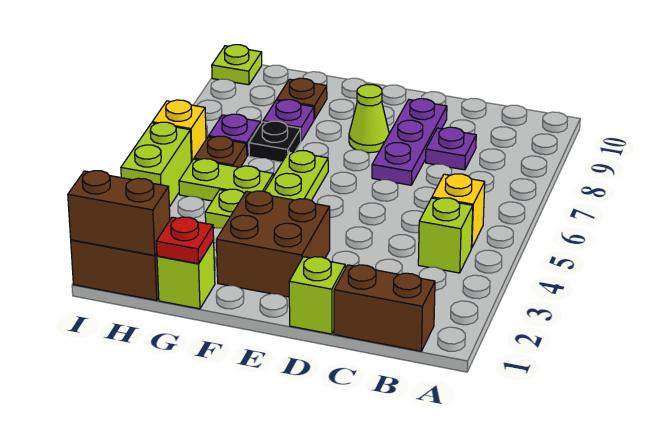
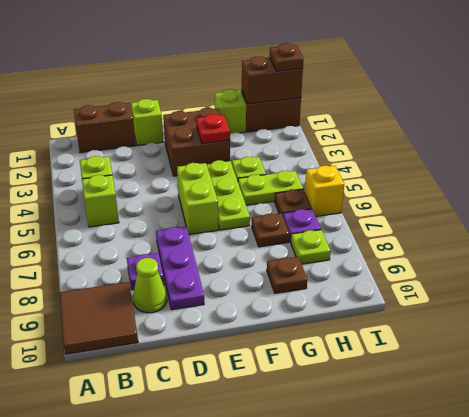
none -> brown tile A9:B10 level 1
yellow brick B5 level 1 -> lime brick B5 level 1
lime cone E8 level 1 -> lime cone C9 level 1
red plate G1 level 2 -> red plate F3 level 2
black plate G7 level 1 -> brown plate G7 level 1
purple plate G8 level 1 -> none
none -> brown plate I1 level 3
lime brick I4:I5 level 1 -> lime brick E5:E6 level 1
lime plate I10 level 1 -> lime plate H8 level 1

